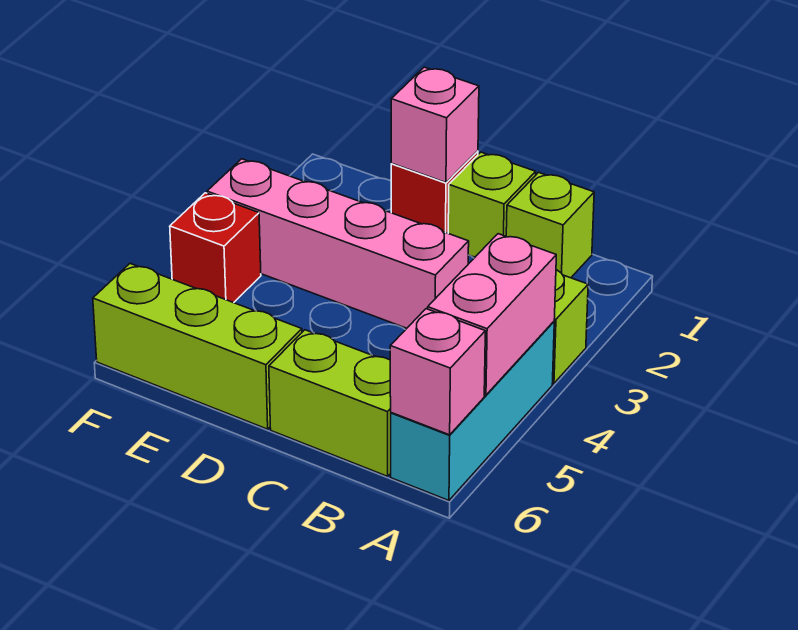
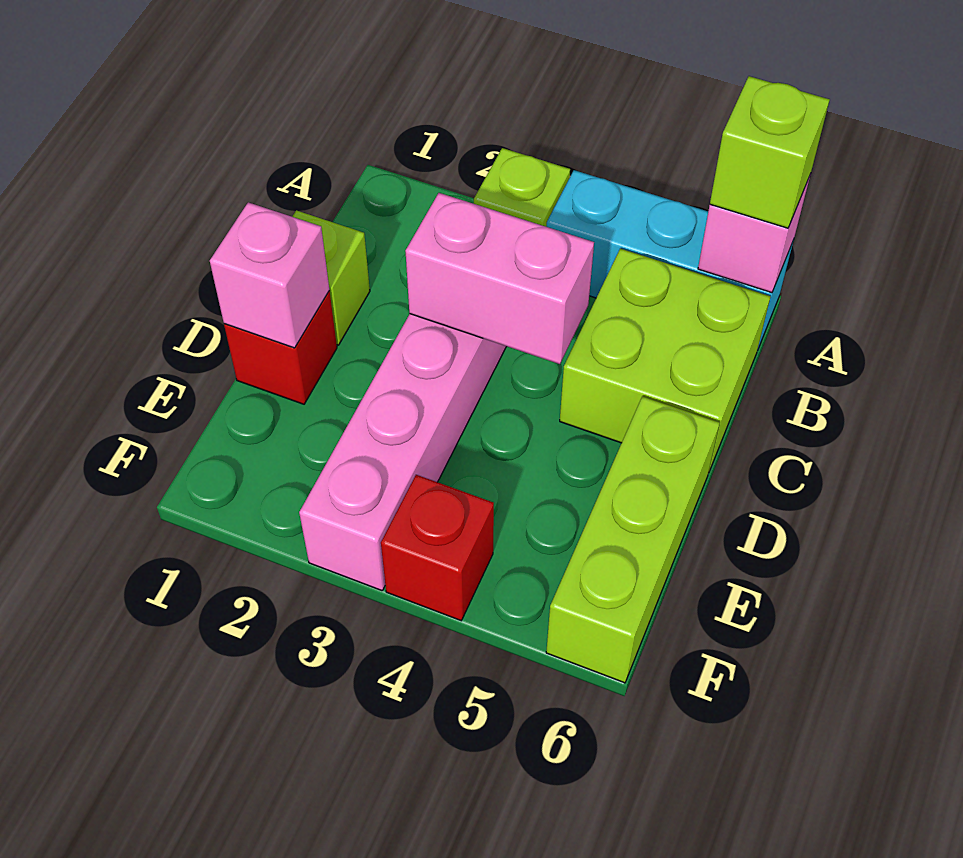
pink brick A4:A5 level 2 -> pink brick C3:C4 level 2
lime brick B1 level 1 -> lime brick A6 level 3
lime brick B6:C6 level 1 -> lime brick B5:C6 level 1

